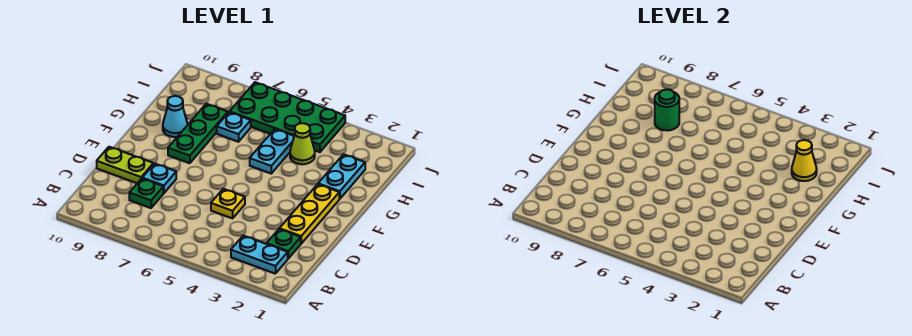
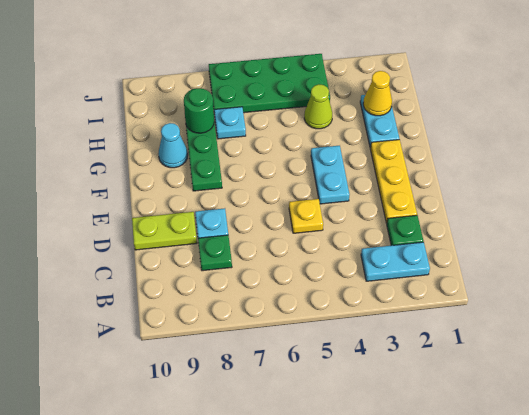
cyan plate G5:H5 level 1 -> cyan plate E4:F4 level 1

